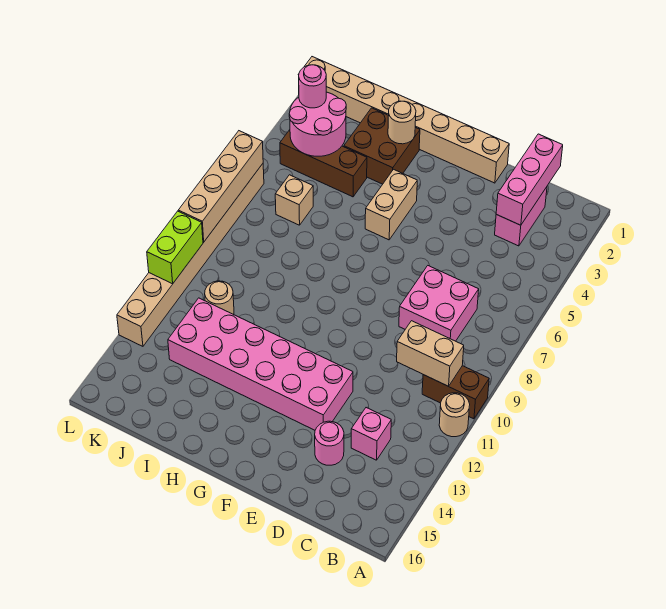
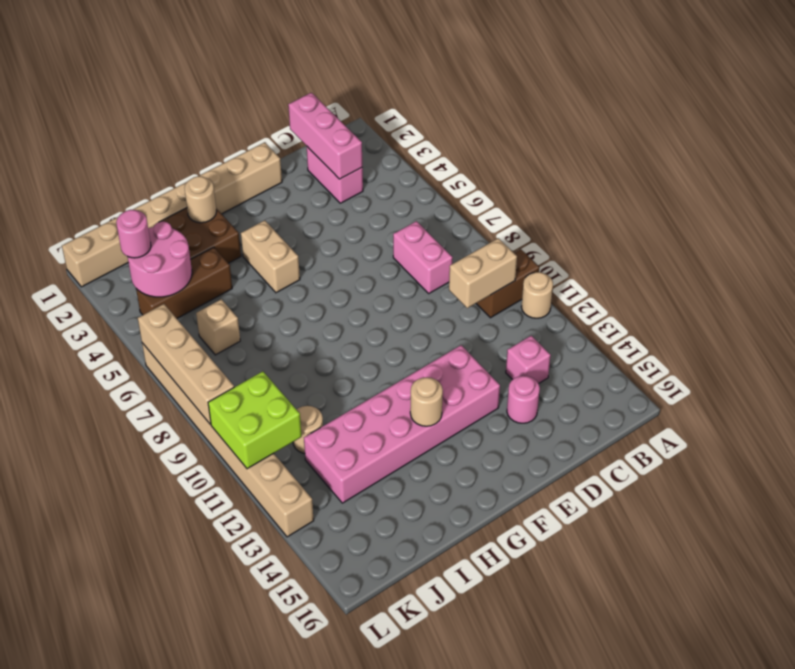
pink brick C7:D8 level 1 -> pink brick C7:C8 level 1
none -> tan round brick G13 level 2
lime brick L10:L11 level 2 -> lime brick K10:L11 level 2

